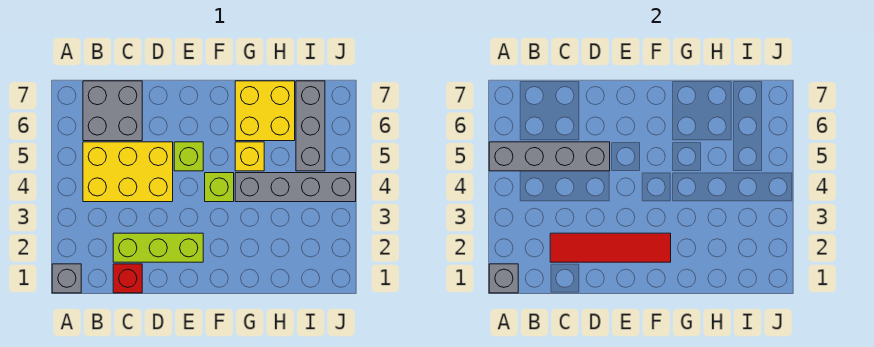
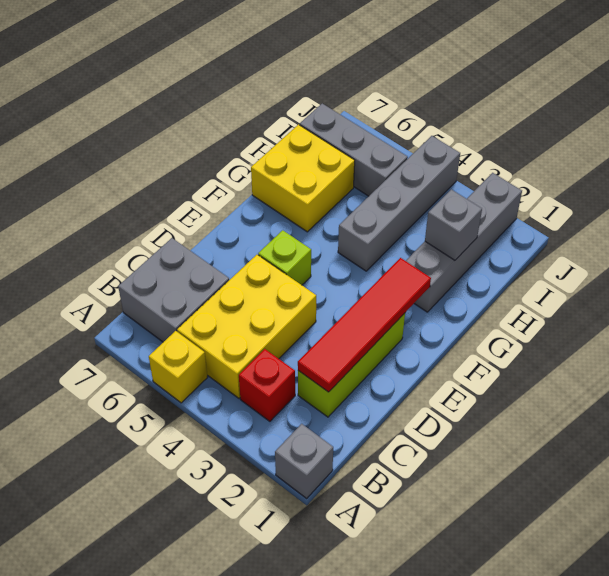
grey brick A1 level 2 -> grey brick H2 level 2
grey brick A5:D5 level 2 -> grey brick G2:J2 level 1
red brick C1 level 1 -> red brick B3 level 1
lime brick F4 level 1 -> none
yellow brick G5 level 1 -> yellow brick A5 level 1

